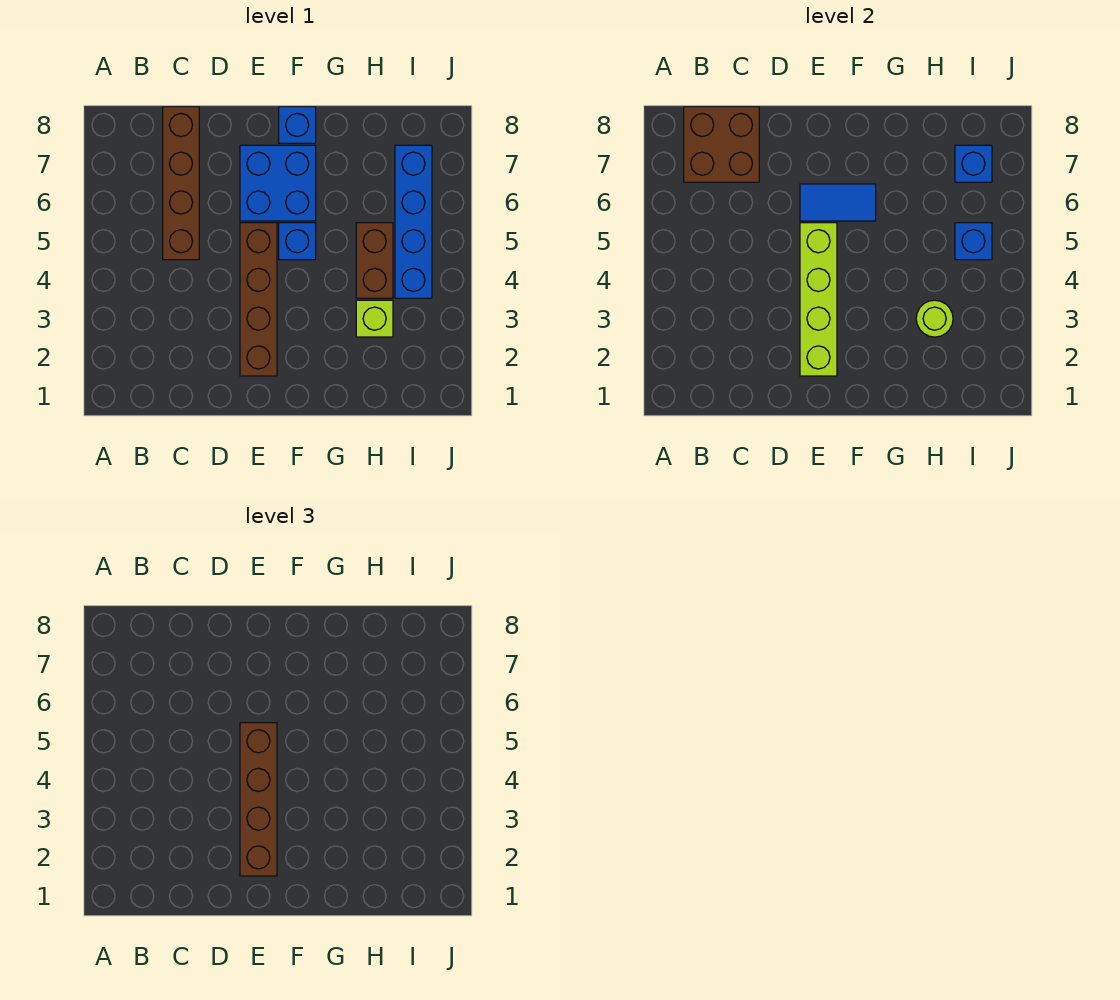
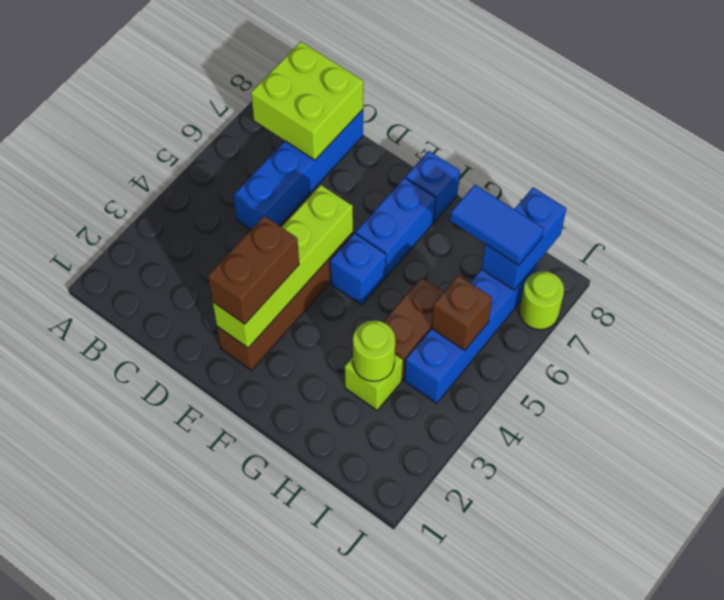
brown brick B7:C8 level 2 -> lime brick B7:C8 level 2
brown brick C5:C8 level 1 -> blue brick C5:C8 level 1
brown brick E2:E5 level 3 -> brown brick E2:E3 level 3
blue brick E6:F7 level 1 -> blue brick F6:F7 level 1
blue tile E6:F6 level 2 -> blue tile H7:I7 level 3
blue brick I5 level 2 -> brown brick I5 level 2
blue brick I7 level 2 -> blue brick I7:I8 level 2
none -> lime round brick J7 level 1

